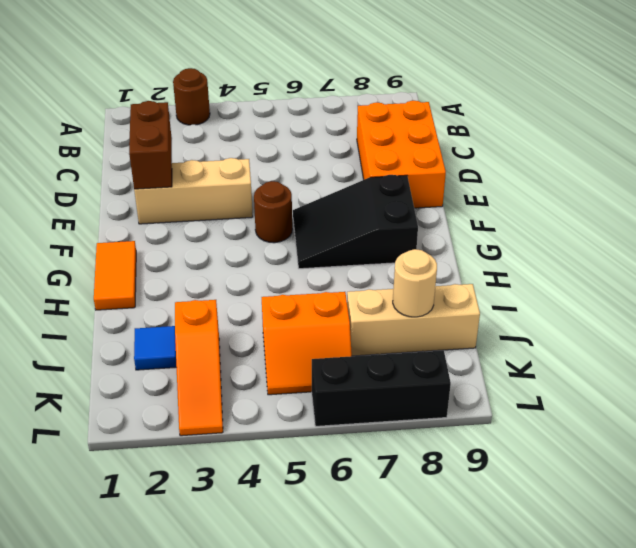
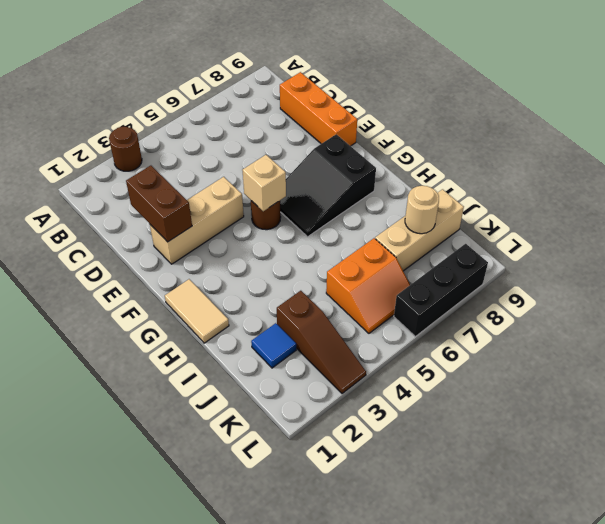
orange brick C8:E9 level 1 -> orange brick C9:E9 level 1
none -> tan brick F5 level 2
orange tile G1:H1 level 1 -> tan tile G1:H1 level 1
orange slope J3:L3 level 1 top J -> brown slope J3:L3 level 1 top J

